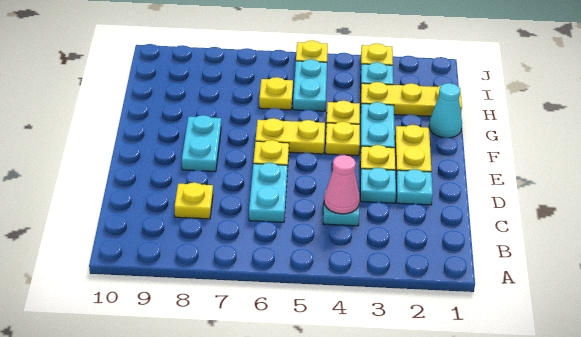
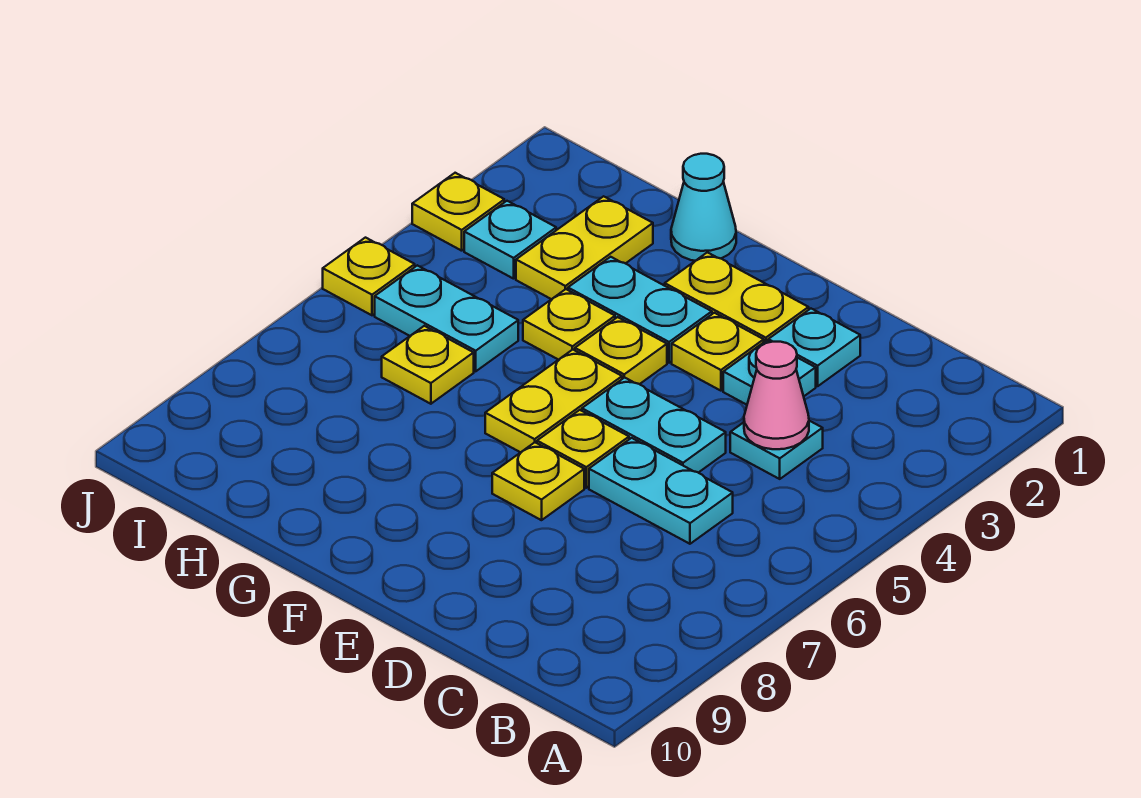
yellow plate C8 level 1 -> yellow plate E7 level 1
cyan plate E8:F8 level 1 -> cyan plate D5:E5 level 1
yellow plate H1:H3 level 1 -> yellow plate H2:H3 level 1

